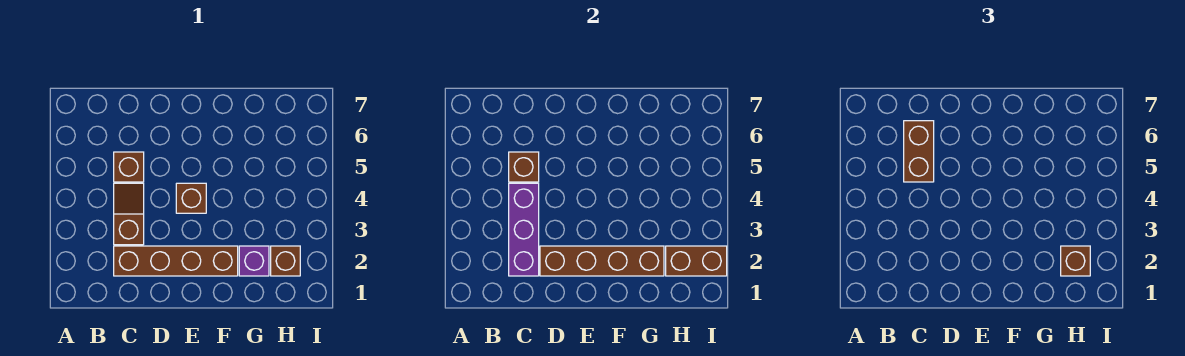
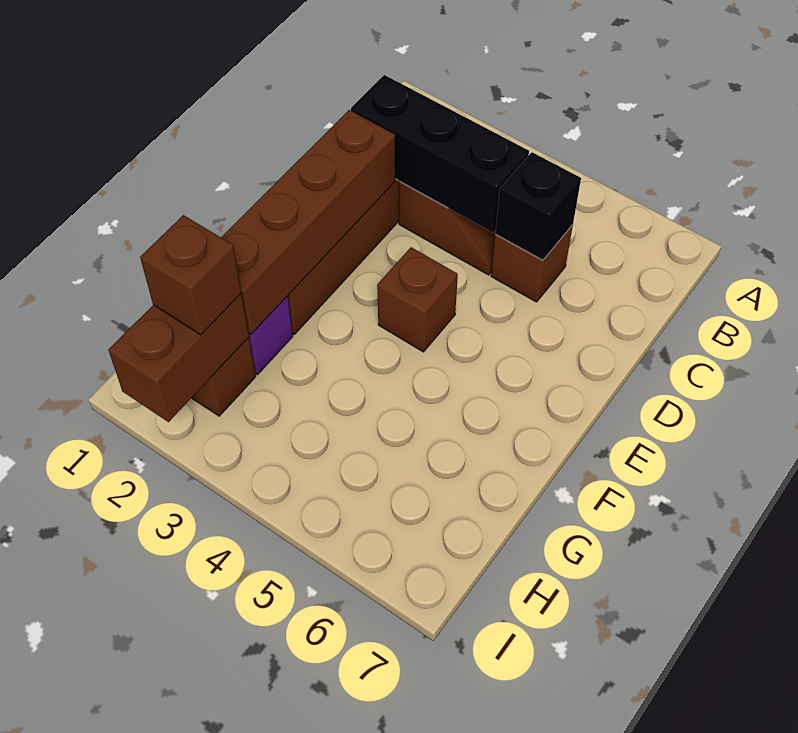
purple brick C2:C4 level 2 -> black brick C2:C4 level 2
brown brick C5 level 2 -> black brick C5 level 2
brown brick C5:C6 level 3 -> none

